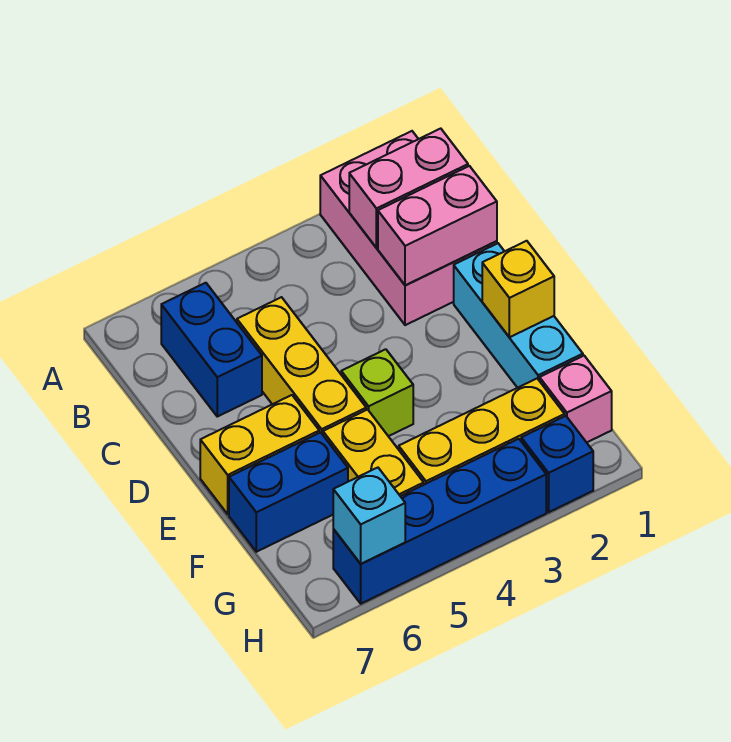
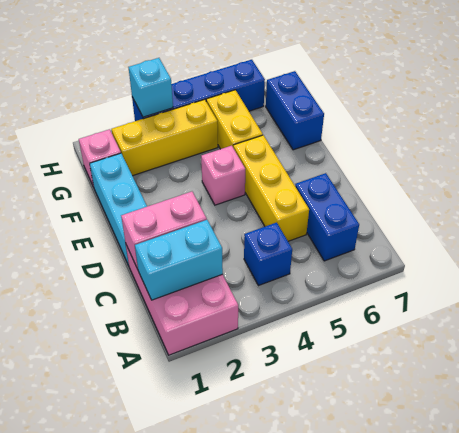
pink brick B1:B2 level 2 -> cyan brick B1:B2 level 2
yellow brick E1 level 2 -> none
lime brick E4 level 1 -> pink brick E4 level 1
yellow brick E6:E7 level 1 -> none
blue brick F6:F7 level 1 -> blue brick F7:G7 level 1
blue brick H2 level 1 -> blue brick B4 level 1
cyan brick H6 level 2 -> cyan brick H3 level 2

